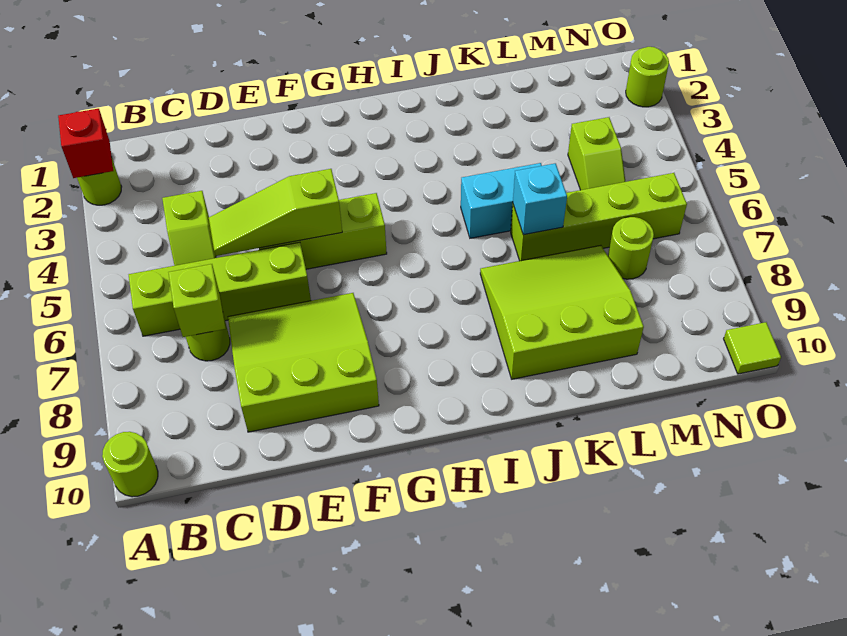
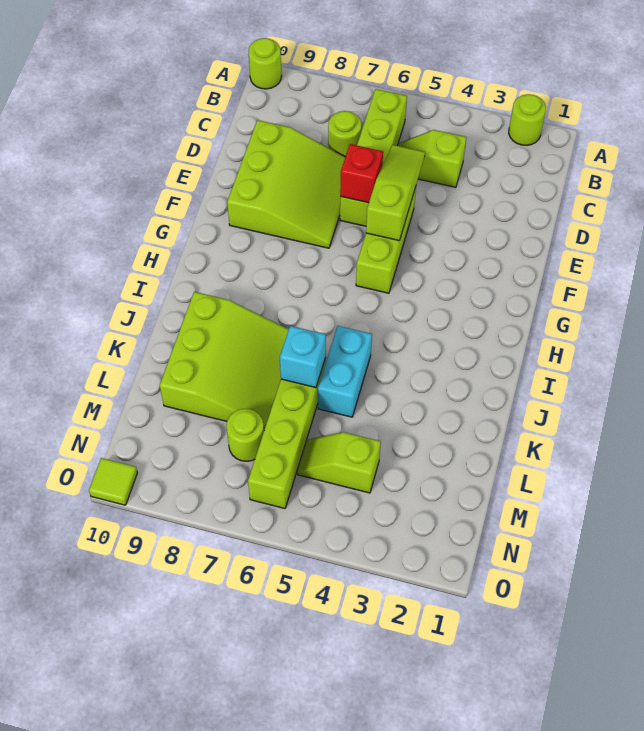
red brick A2 level 2 -> red brick E6 level 2
lime brick C7 level 2 -> none
lime round brick O2 level 1 -> none

